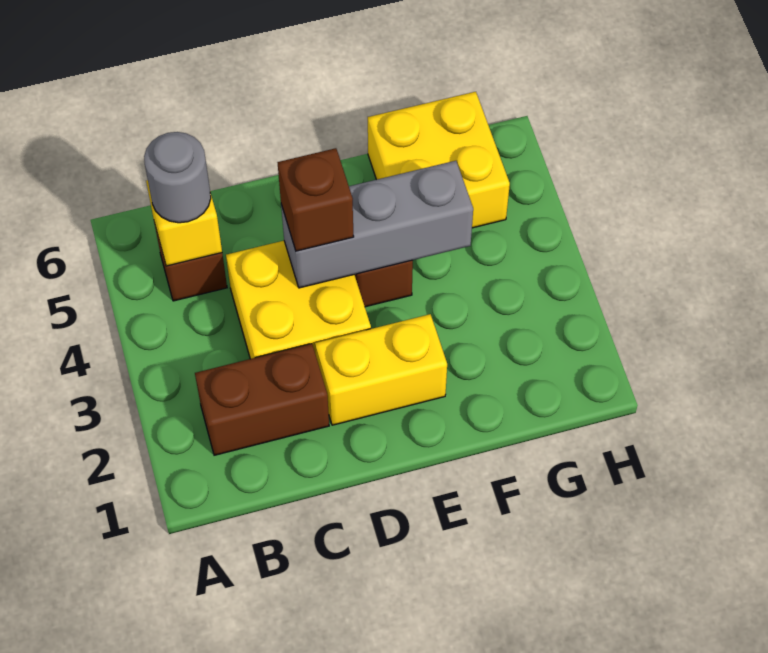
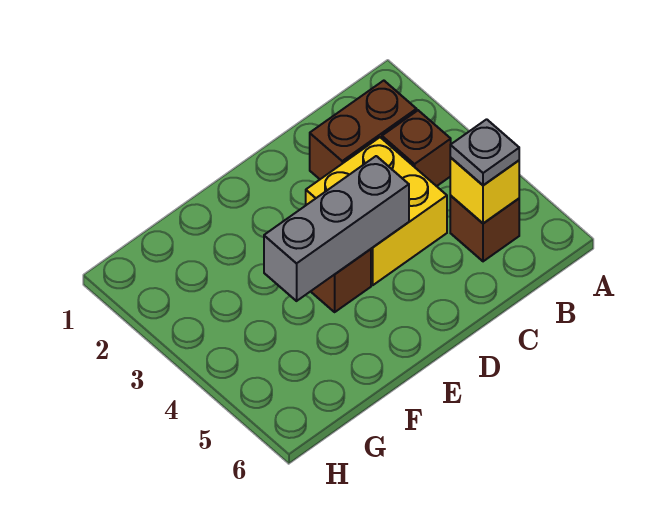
grey round brick B5 level 3 -> grey plate B5 level 3
yellow brick D2:E2 level 1 -> none
brown brick D4 level 3 -> brown brick B3 level 1
yellow brick F5:G6 level 1 -> none

